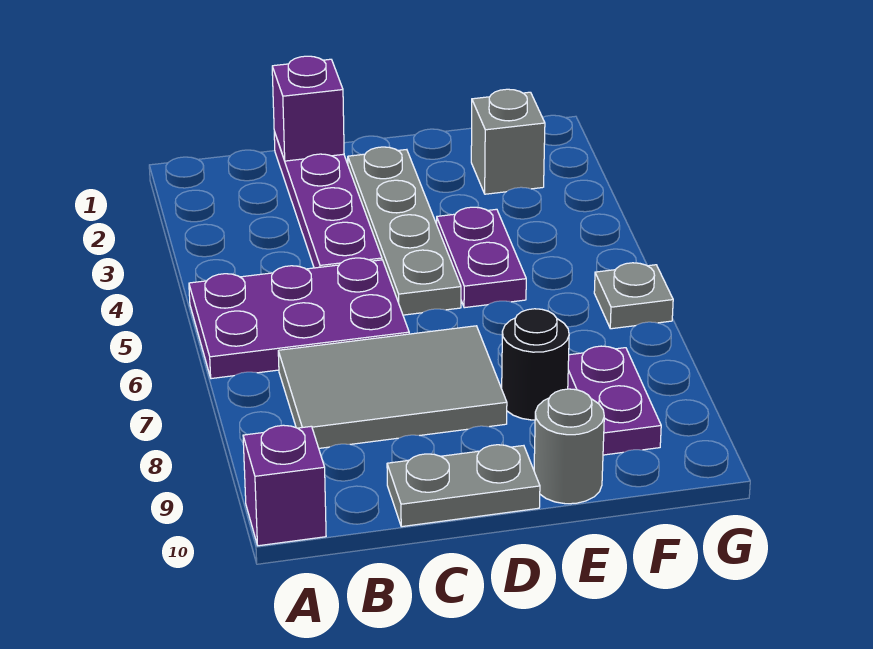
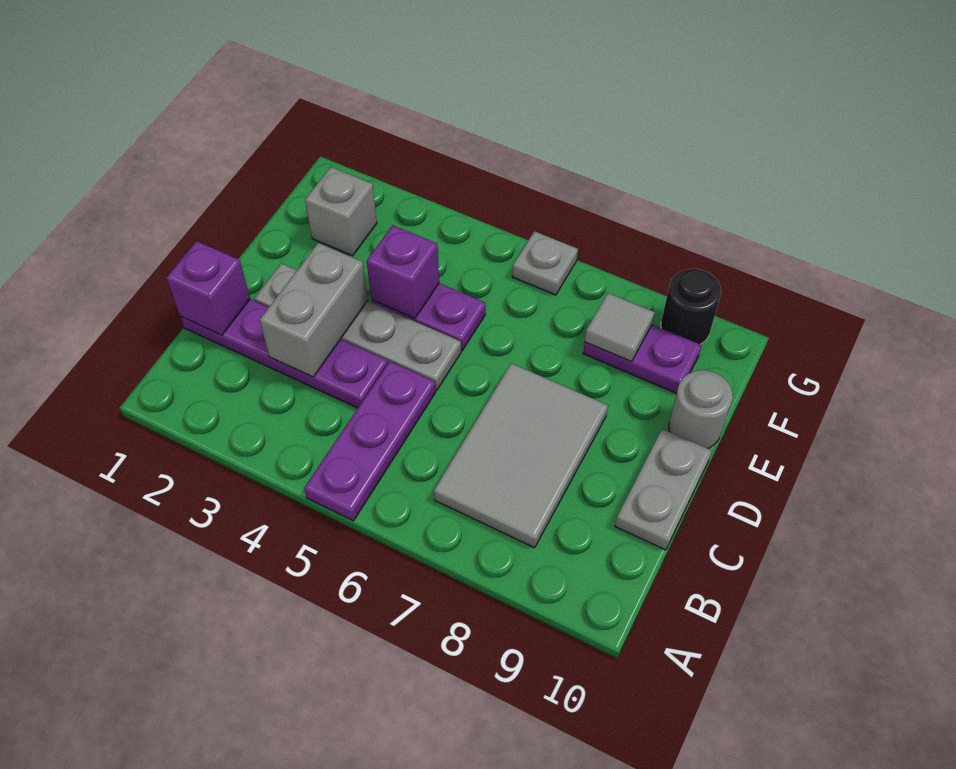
purple plate A5:C6 level 1 -> purple plate A5:C5 level 1
purple brick A10 level 1 -> purple brick E4 level 2
none -> grey brick C3:D3 level 2
black round brick E8 level 1 -> black round brick G9 level 1
none -> grey tile F8 level 2

